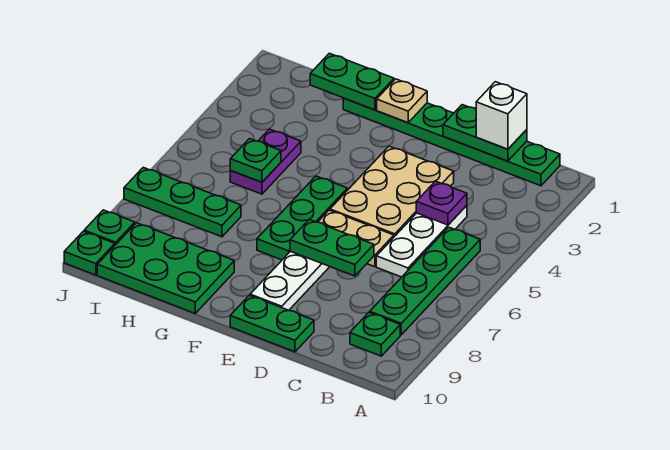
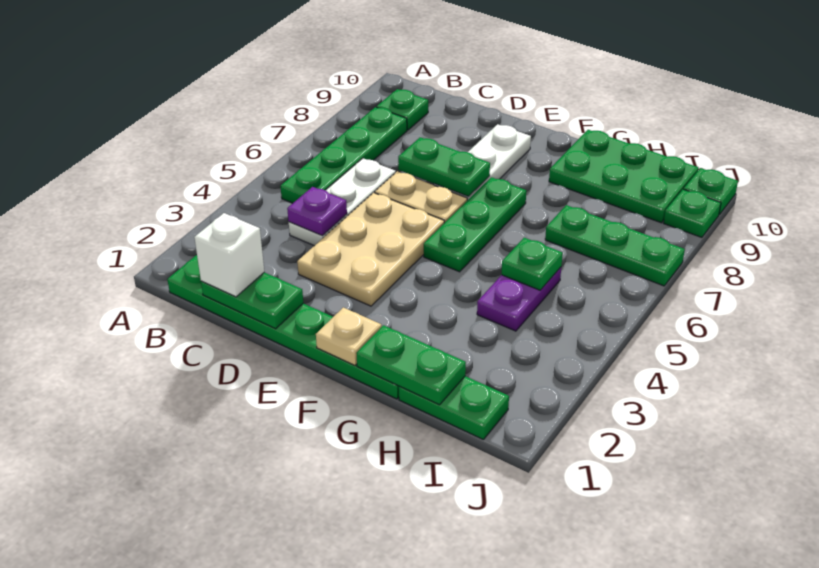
green plate D10:E10 level 1 -> green plate H1:I1 level 1

